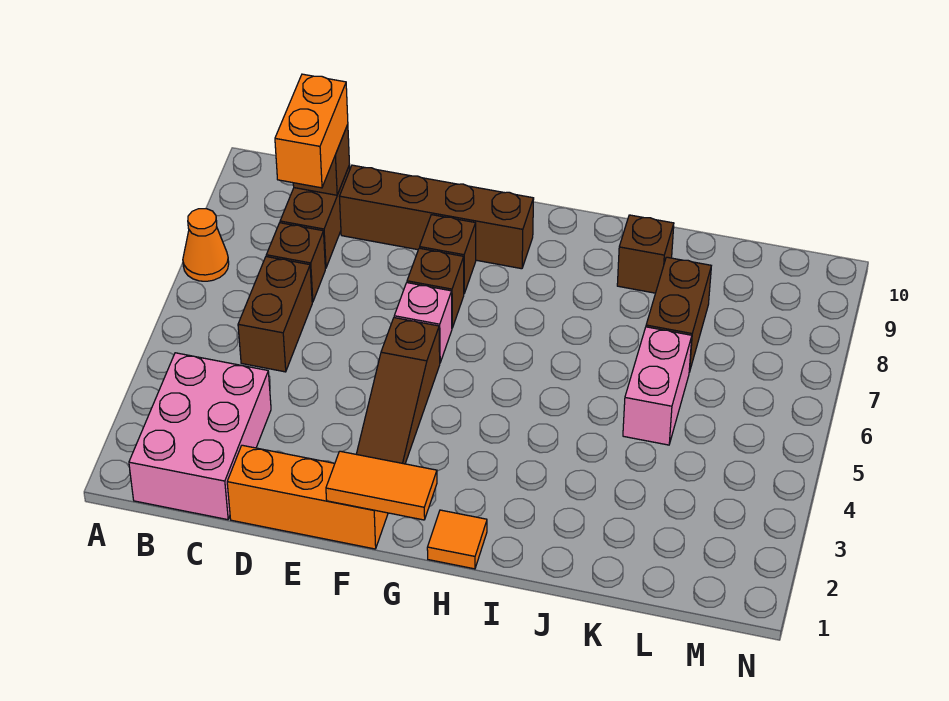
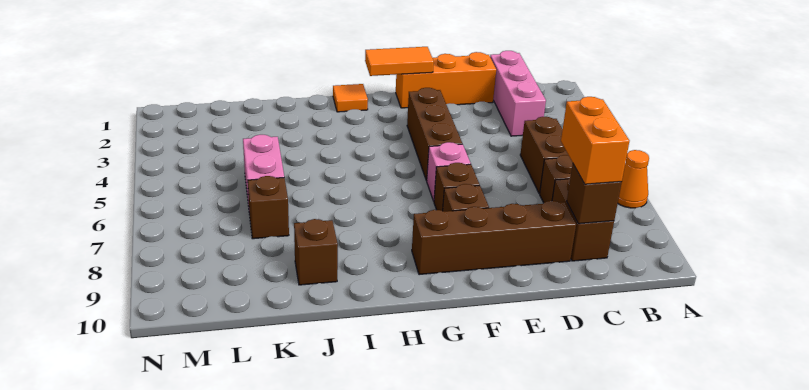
pink brick B1:C3 level 1 -> pink brick C1:C3 level 1
brown slope F3:F5 level 1 top 5 -> brown brick F3:F5 level 1
brown brick K7:K8 level 1 -> brown brick K7 level 1

